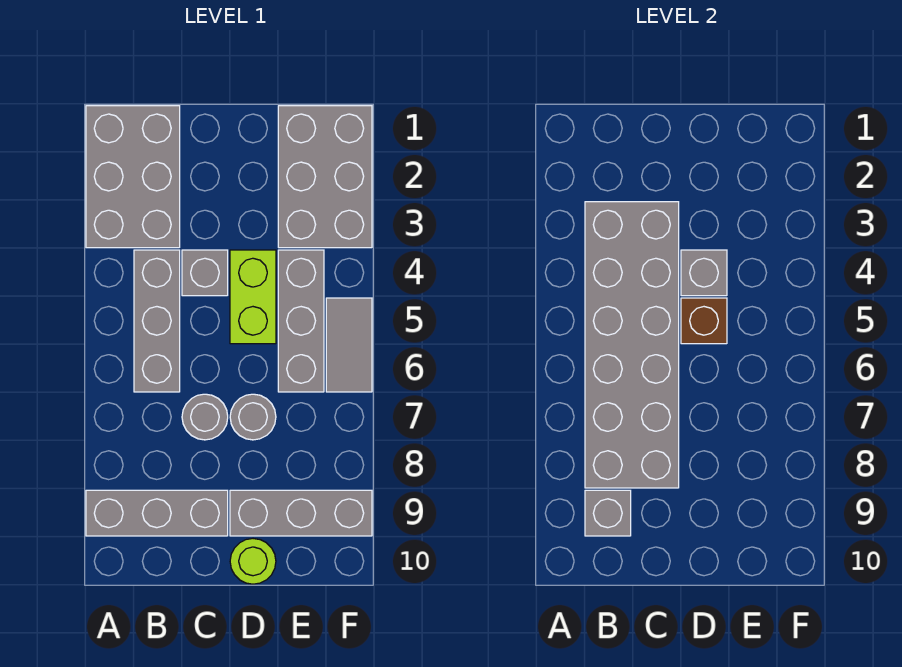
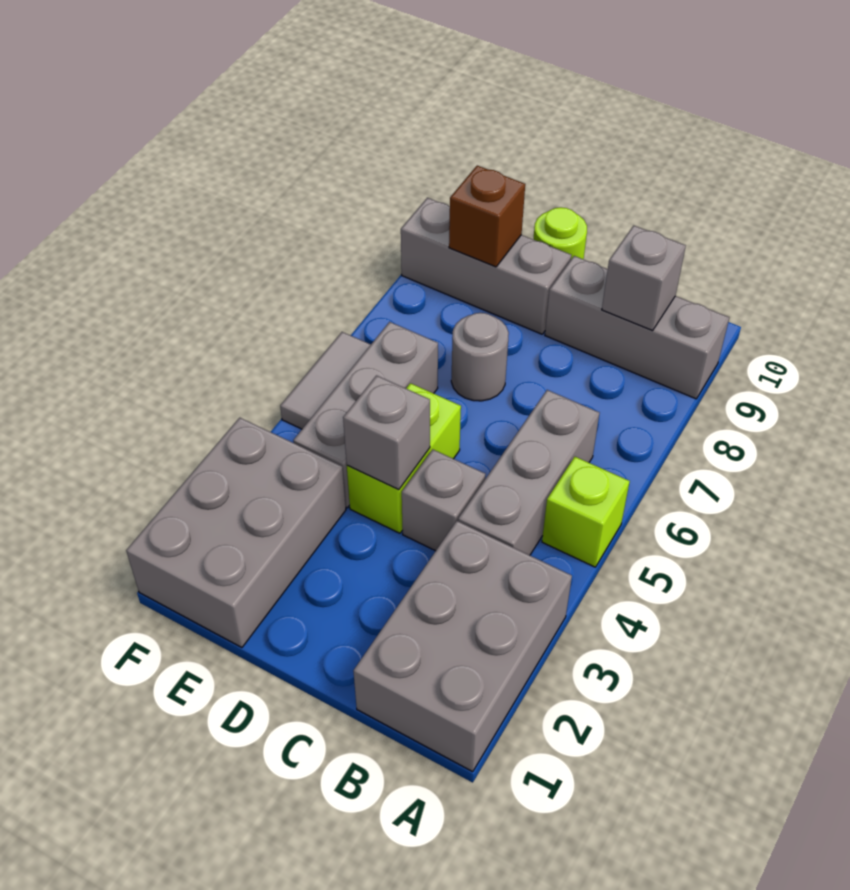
none -> lime brick A5 level 1
grey brick B3:C8 level 2 -> none
grey round brick C7 level 1 -> none
brown brick D5 level 2 -> brown brick E9 level 2

